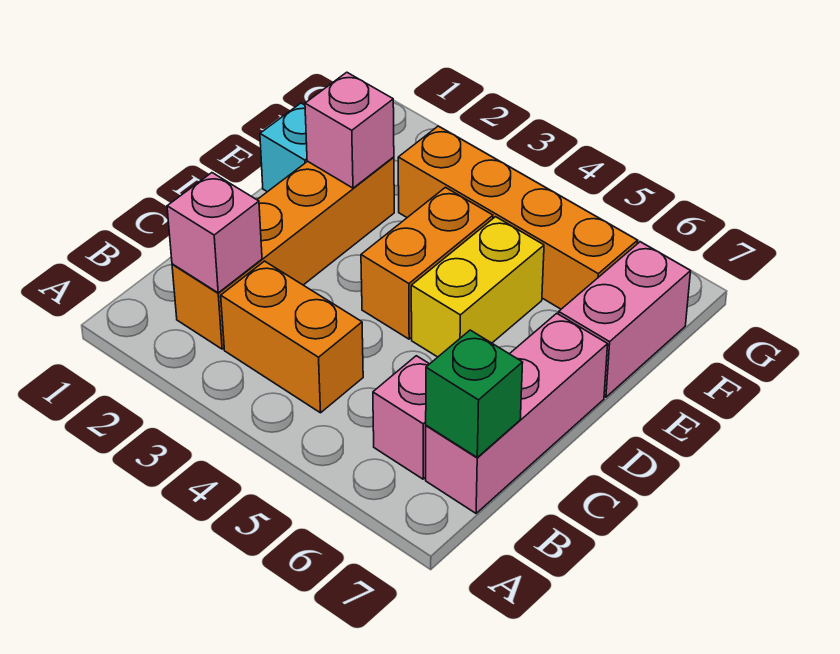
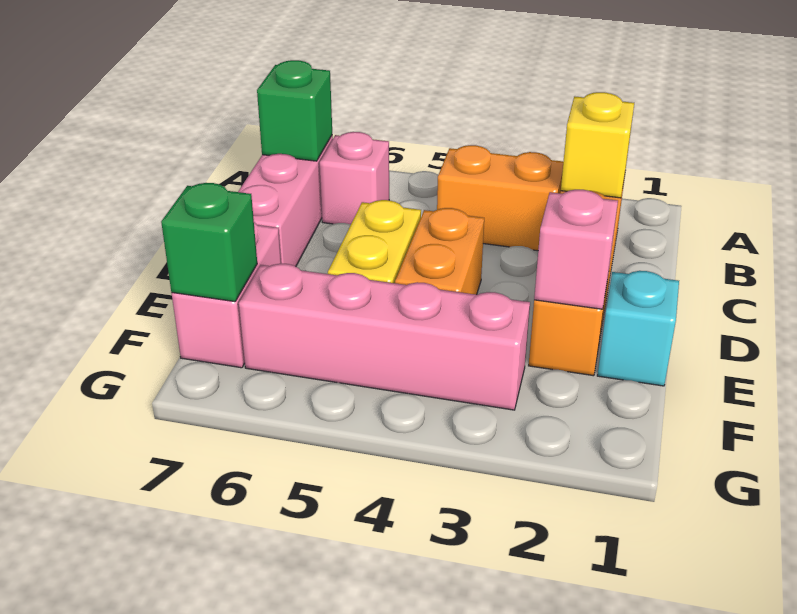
pink brick B2 level 2 -> yellow brick B2 level 2
orange brick F3:F6 level 1 -> pink brick F3:F6 level 1
none -> green brick F7 level 2

